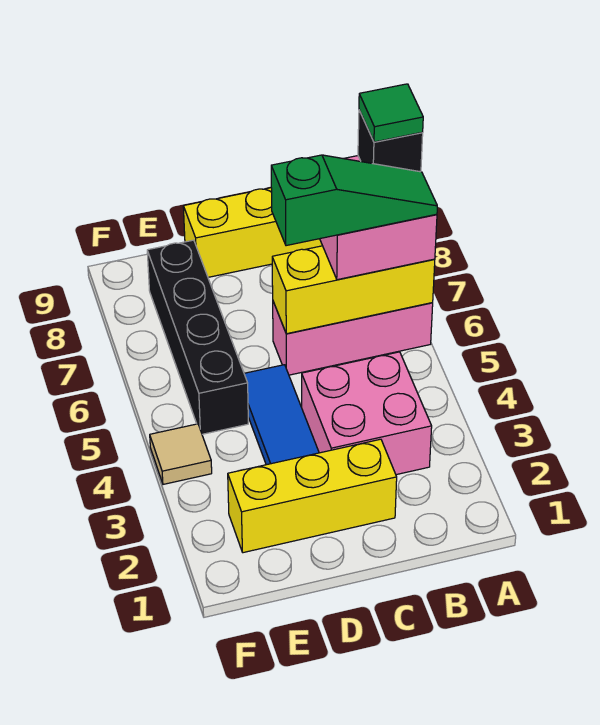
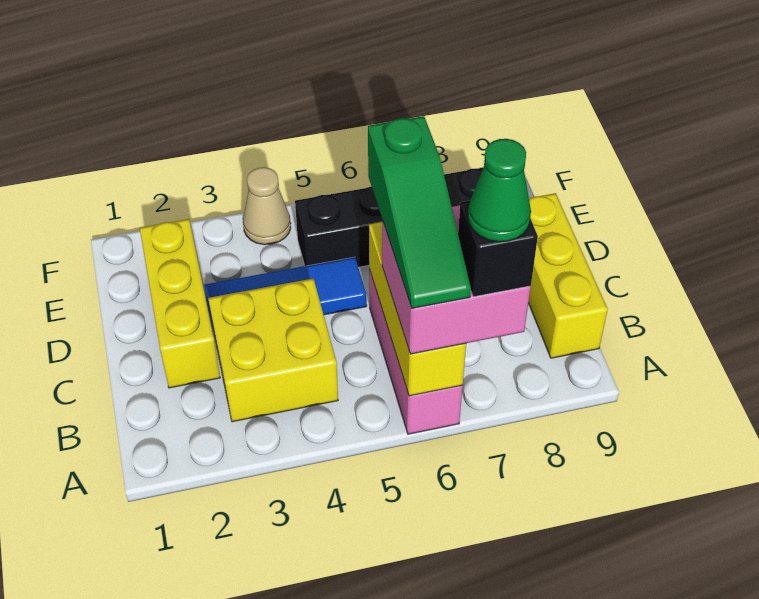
green tile A7 level 5 -> green cone A7 level 5
pink brick B3:C4 level 1 -> yellow brick B3:C4 level 1
tan tile F4 level 1 -> tan cone F4 level 1

